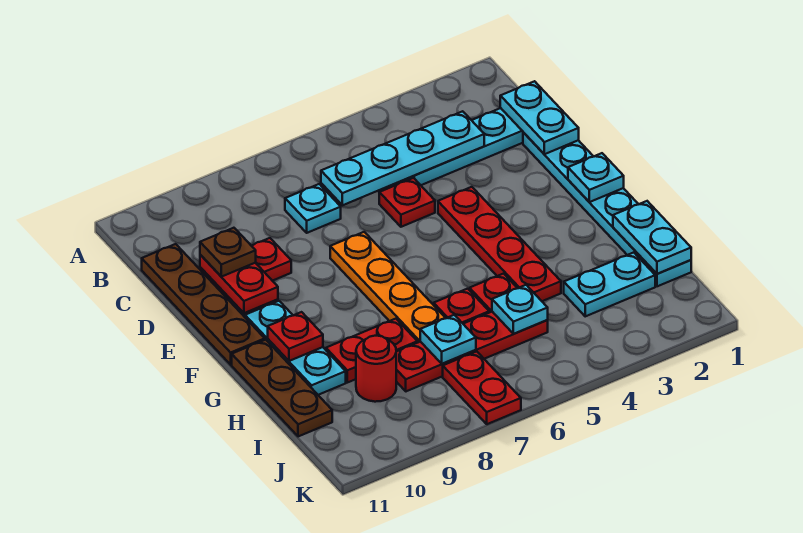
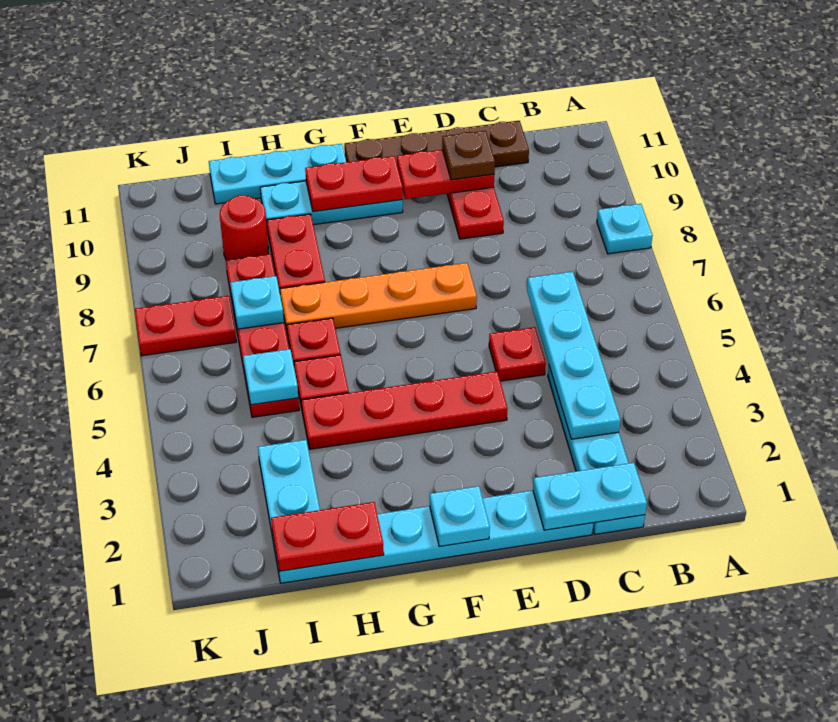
cyan plate C7 level 1 -> cyan plate A8 level 1
red plate G10 level 2 -> red plate F10:G10 level 2
brown plate G11:I11 level 1 -> cyan plate G11:I11 level 1
cyan plate H1:I1 level 2 -> red plate H1:I1 level 2

